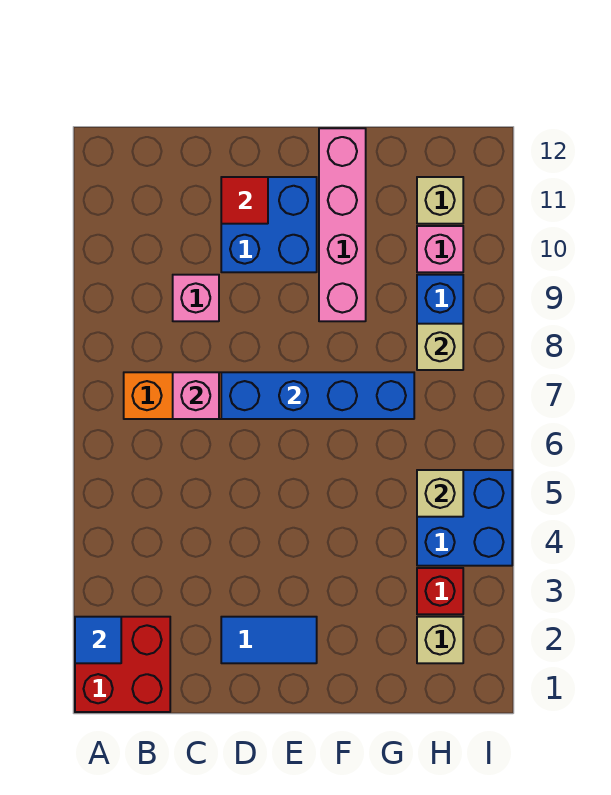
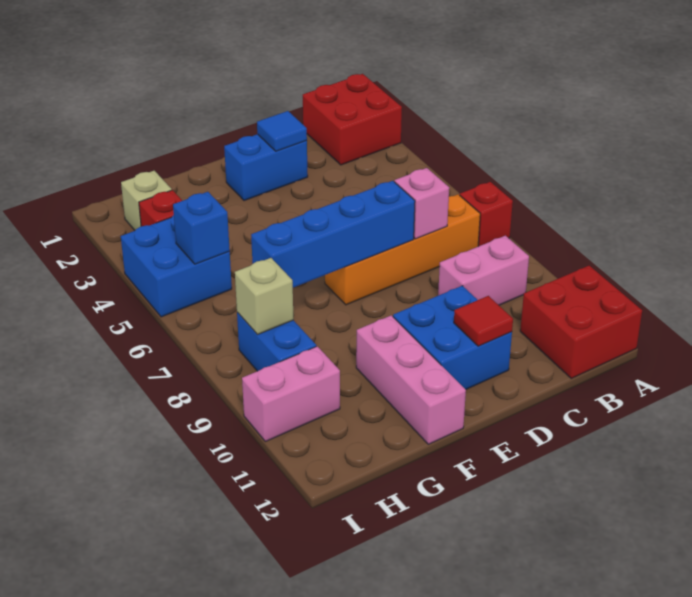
blue tile A2 level 2 -> blue tile D2 level 2
none -> red brick A7 level 1
none -> red brick A11:B12 level 1
pink brick C9 level 1 -> pink brick B9:C9 level 1
blue tile D2:E2 level 1 -> blue brick D2:E2 level 1
pink brick F9:F12 level 1 -> pink brick F10:F12 level 1
tan brick H5 level 2 -> blue brick H5 level 2
pink brick H10 level 1 -> pink brick H10:I10 level 1
tan brick H11 level 1 -> none

